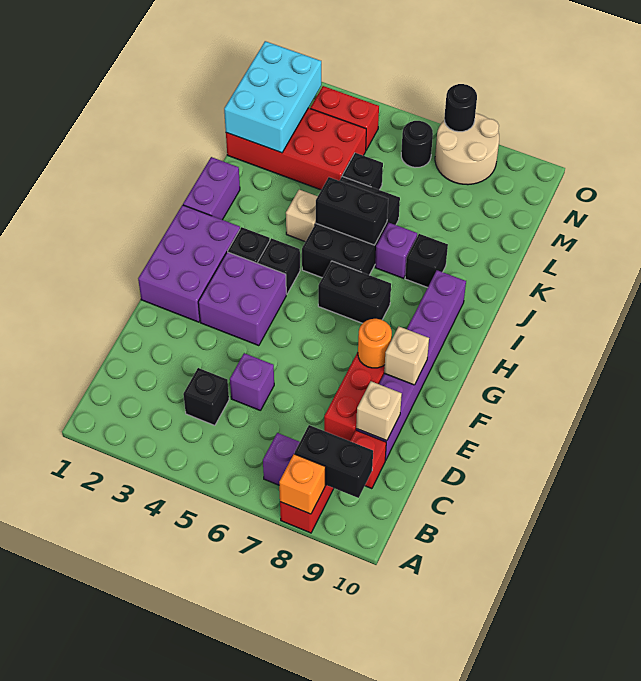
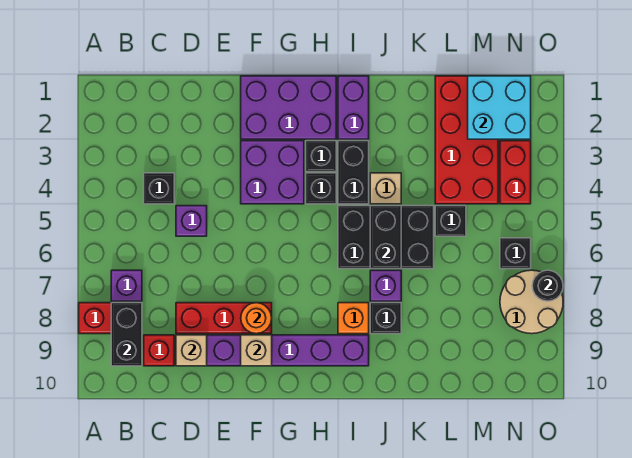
orange brick A8 level 2 -> orange brick I8 level 1
black brick H6:H7 level 1 -> black brick I3:I4 level 1
purple brick I1:J1 level 1 -> purple brick I1:I2 level 1
cyan brick L1:N2 level 2 -> cyan brick M1:N2 level 2
black round brick N6 level 1 -> black brick N6 level 1

